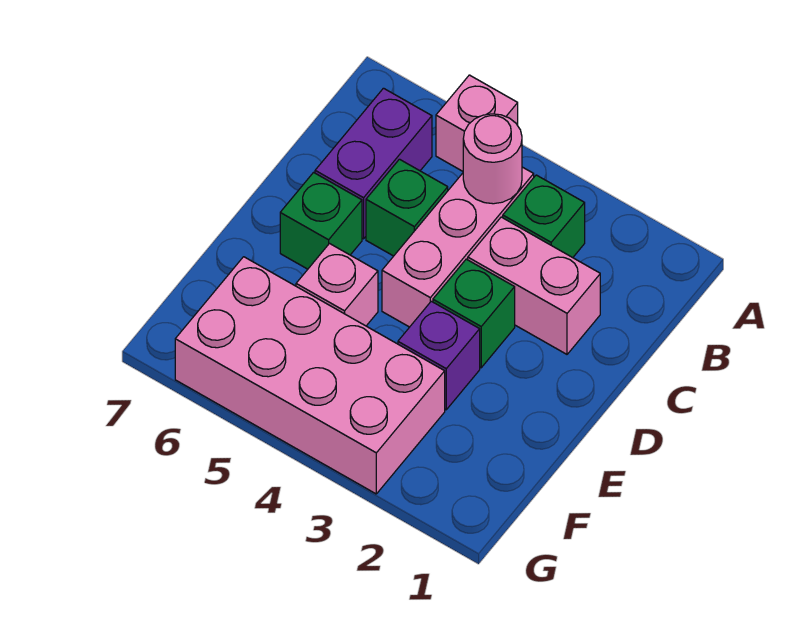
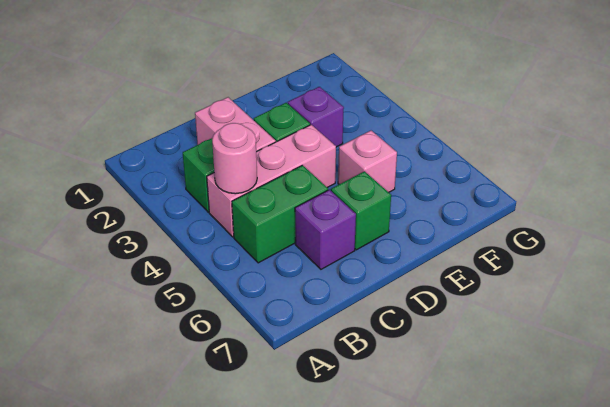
pink brick A5 level 1 -> none
purple brick B6:C6 level 1 -> purple brick C6 level 1
green brick C5 level 1 -> green brick B5:C5 level 1
pink brick F3:G6 level 1 -> none

